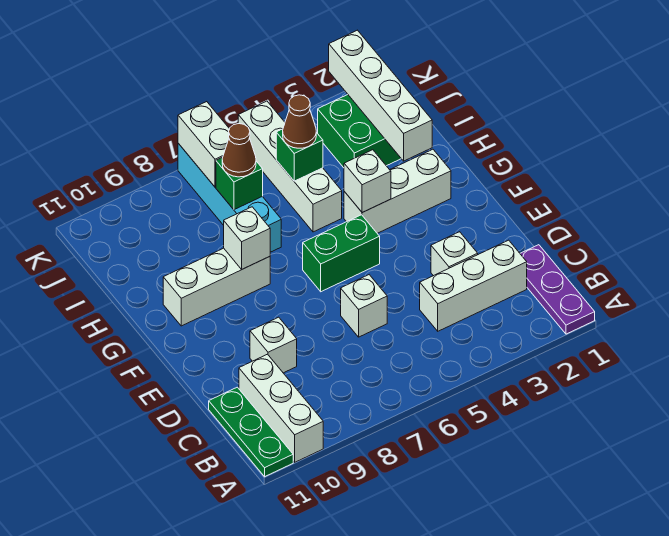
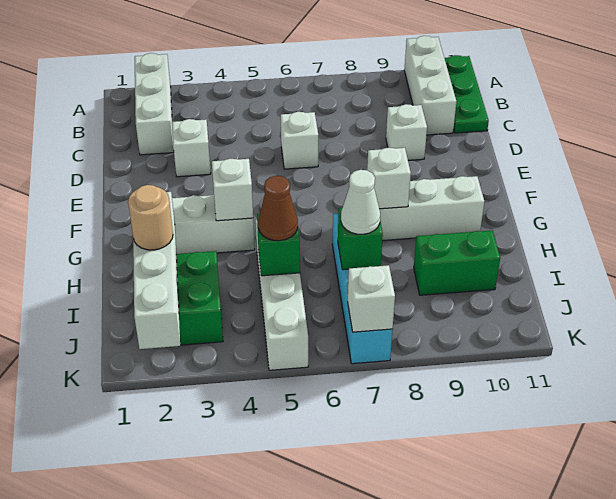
purple plate A1:C1 level 1 -> none
white brick C2:C4 level 1 -> white brick A2:C2 level 1
green brick F5:F6 level 1 -> green brick I9:I10 level 1
none -> tan round brick I2 level 3
brown cone I7 level 3 -> white cone I7 level 3
white brick J7:K7 level 2 -> white brick K7 level 2

